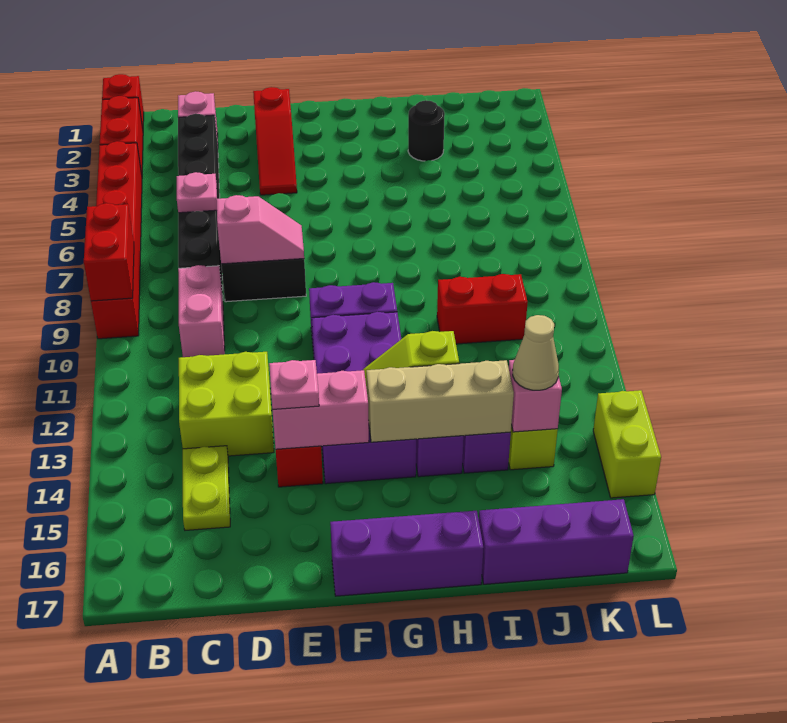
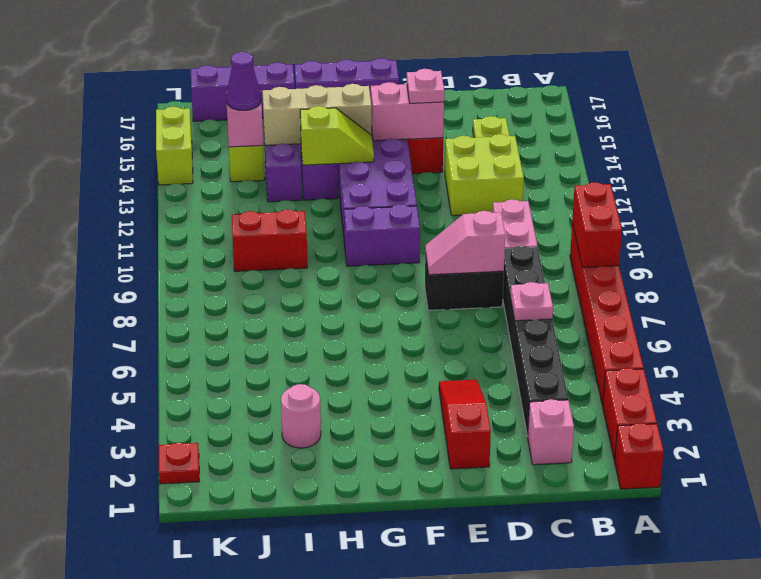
black round brick I3 level 1 -> pink round brick I3 level 1
tan cone J14 level 3 -> purple cone J14 level 3
none -> red plate L2 level 1

